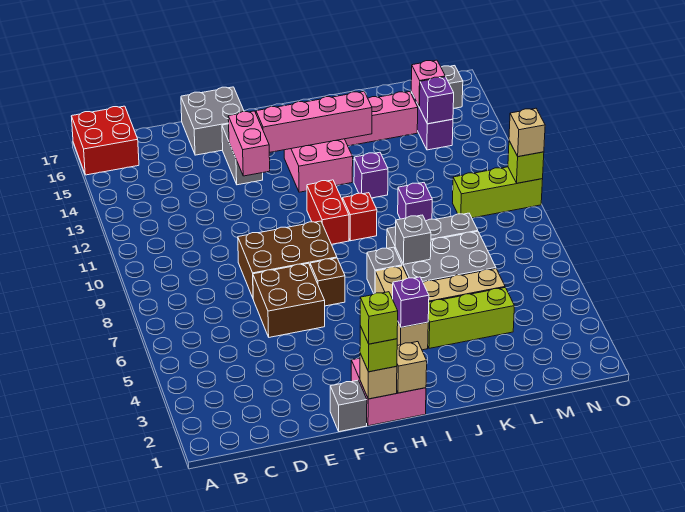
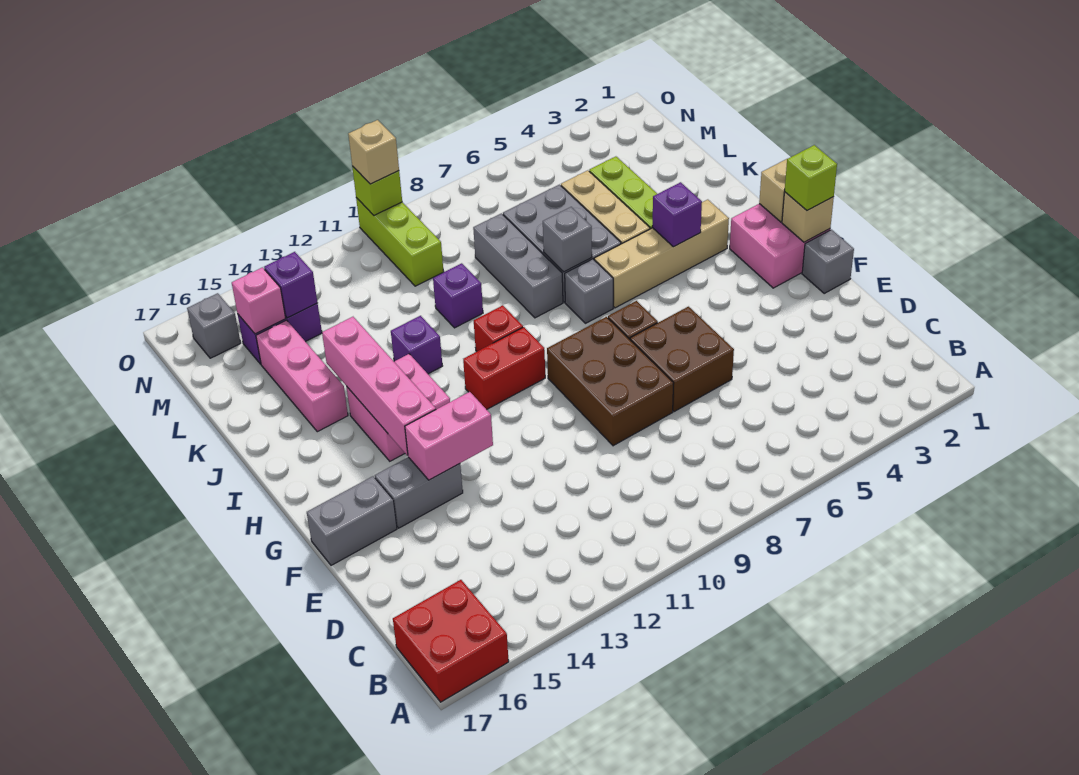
grey brick E16:F17 level 1 -> grey brick F16:F17 level 1
lime brick G1 level 4 -> none
tan brick I4:I6 level 1 -> tan brick I3:I6 level 1

